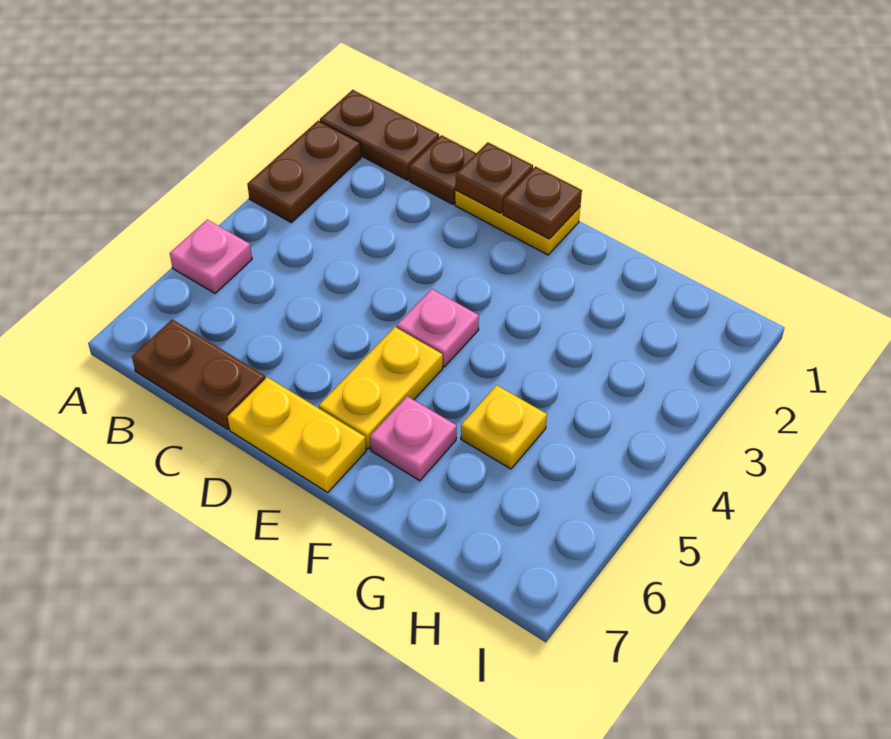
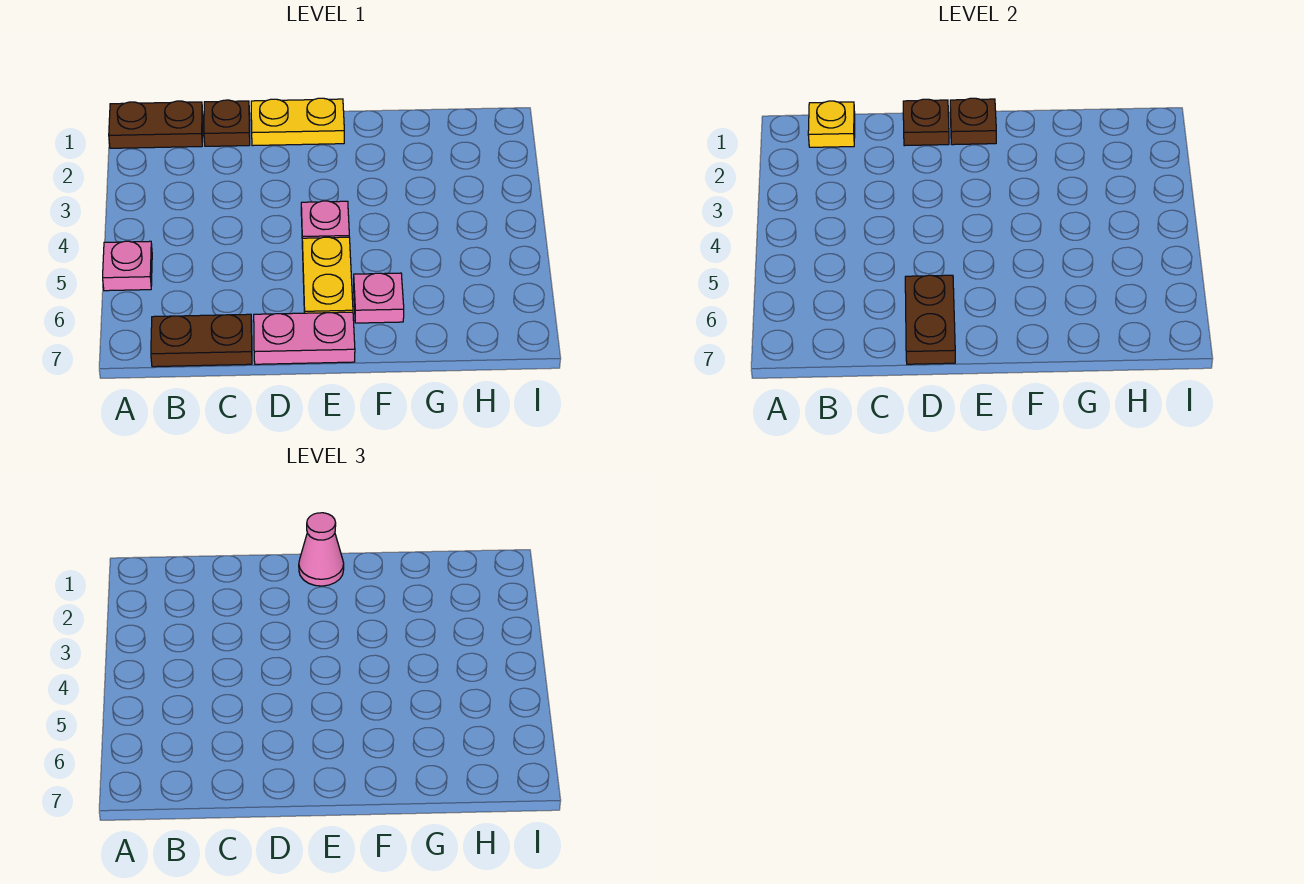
brown plate A2:A3 level 1 -> brown plate D6:D7 level 2
yellow plate D7:E7 level 1 -> pink plate D7:E7 level 1
none -> pink cone E1 level 3
yellow plate G5 level 1 -> yellow plate B1 level 2

